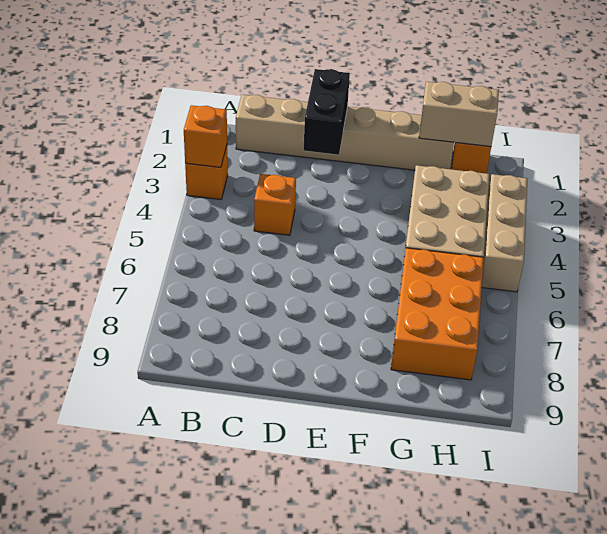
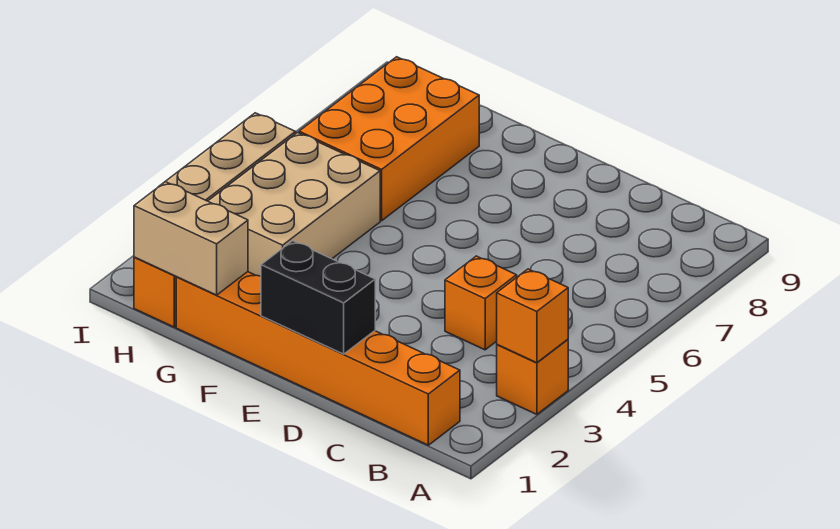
tan brick B1:G1 level 1 -> orange brick B1:G1 level 1
black brick D1:D2 level 2 -> black brick D1:E1 level 2

